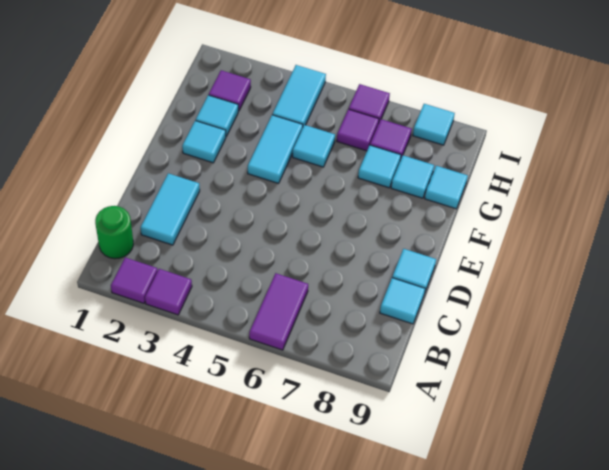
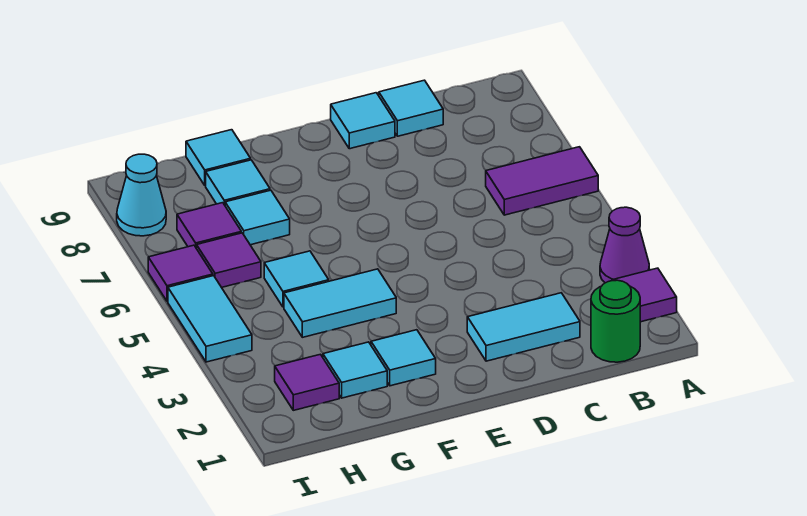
purple tile A3 level 1 -> purple cone A3 level 1
cyan tile H4:I4 level 1 -> cyan tile I4:I5 level 1
cyan tile I8 level 1 -> cyan cone I8 level 1

